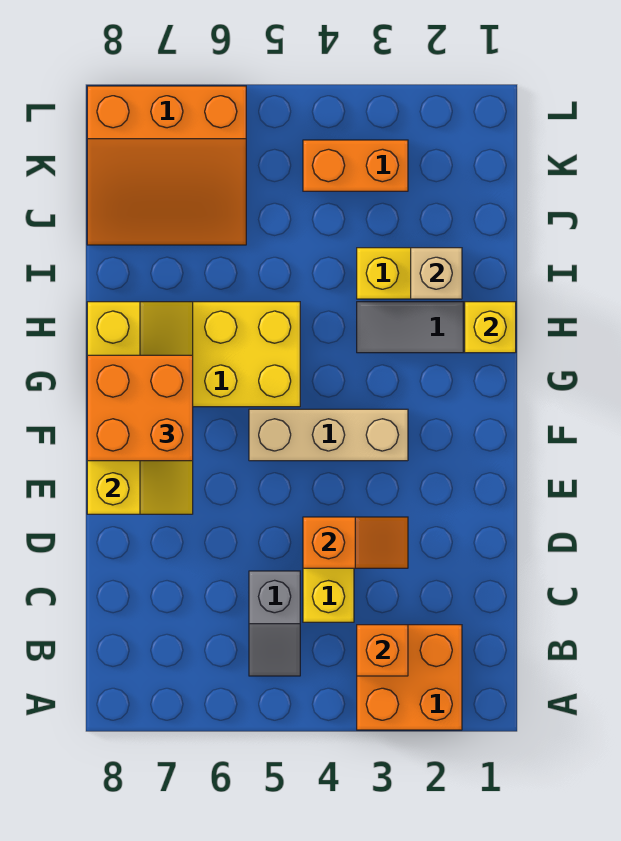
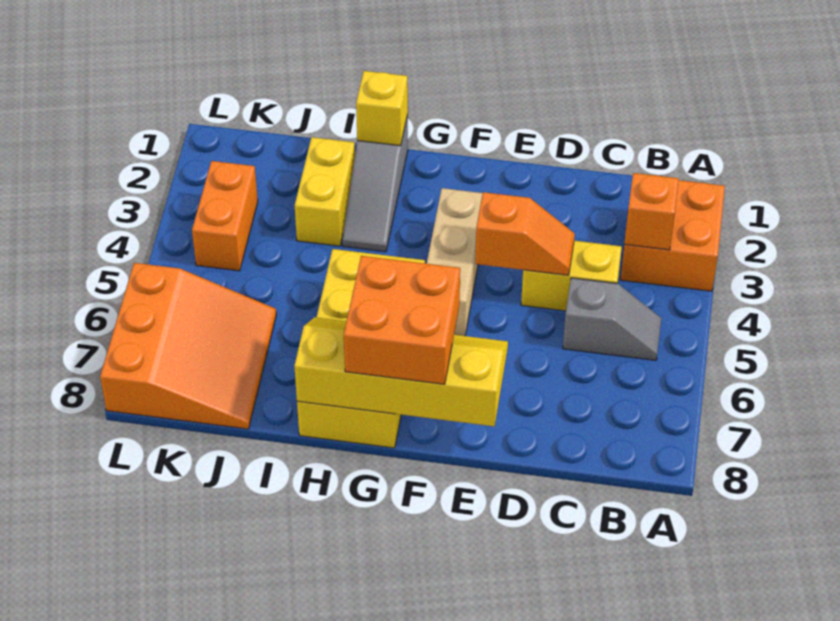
orange slope D3:D4 level 2 top 4 -> orange slope D4:E4 level 2 top E
tan brick I2 level 2 -> none

